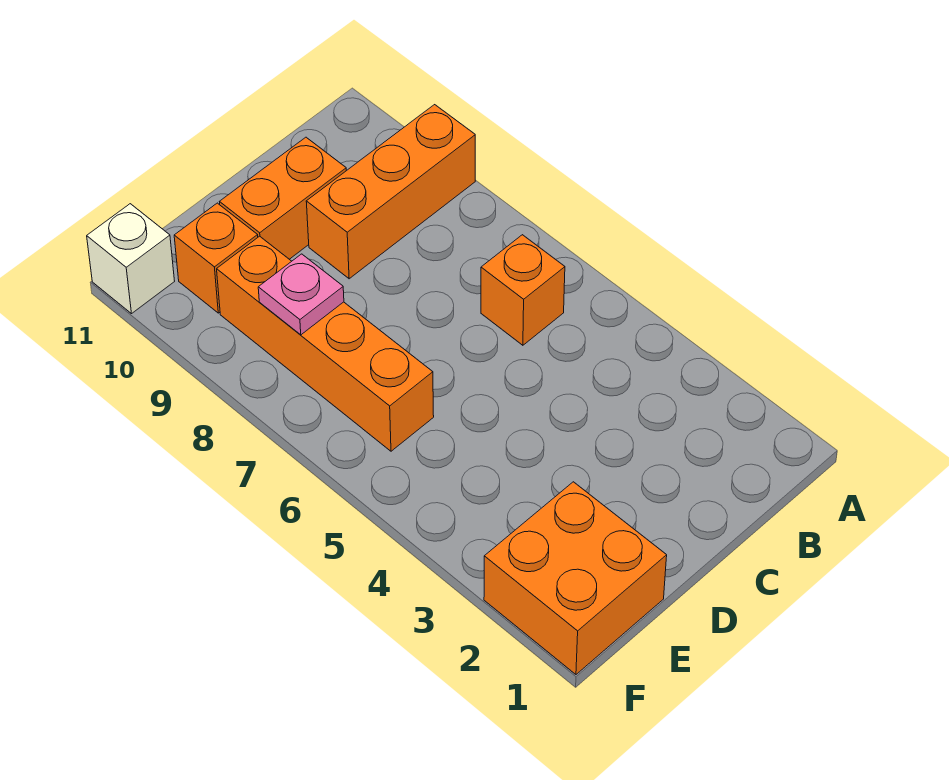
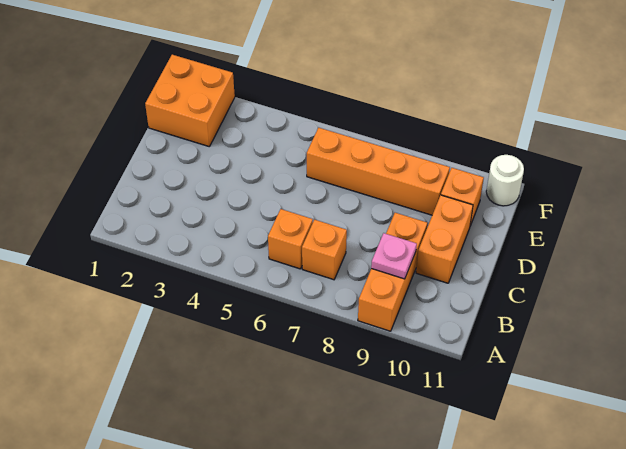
none -> orange brick B7 level 1
pink plate E8 level 2 -> pink plate B9 level 2
white brick F11 level 1 -> white round brick F11 level 1

